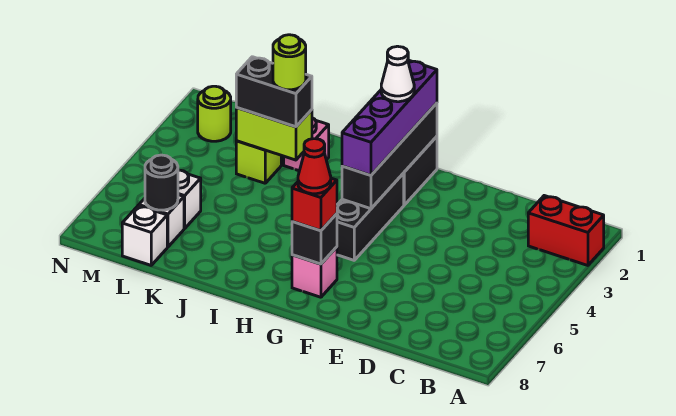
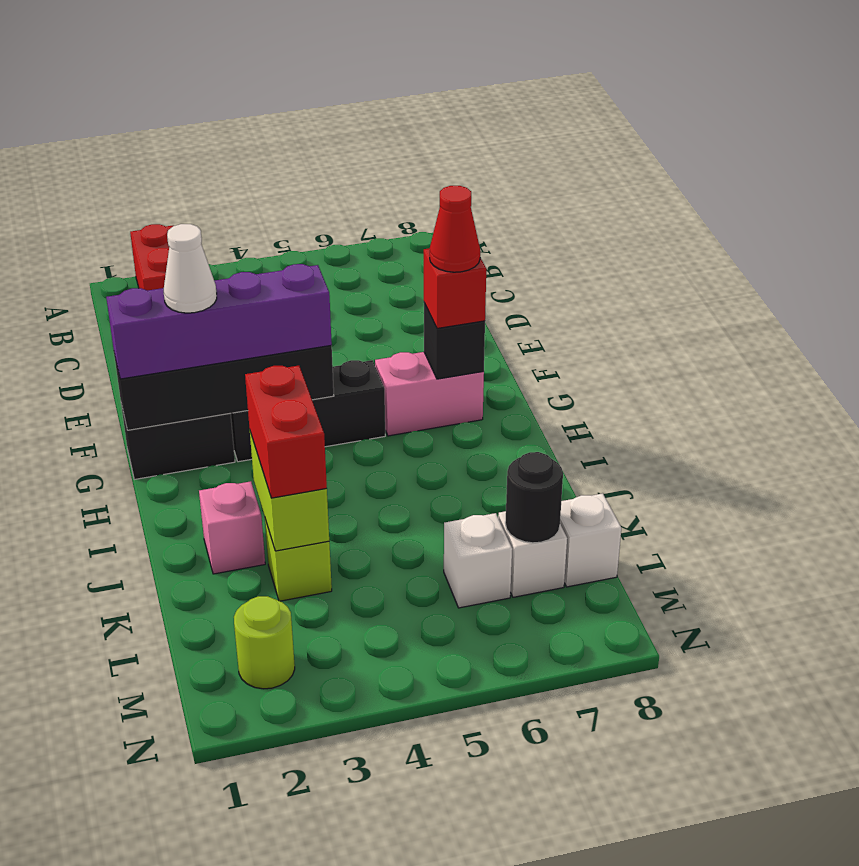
pink brick G7 level 1 -> pink brick G6:G7 level 1
black brick J3:K3 level 3 -> red brick J3:K3 level 3
lime round brick J3 level 4 -> none

